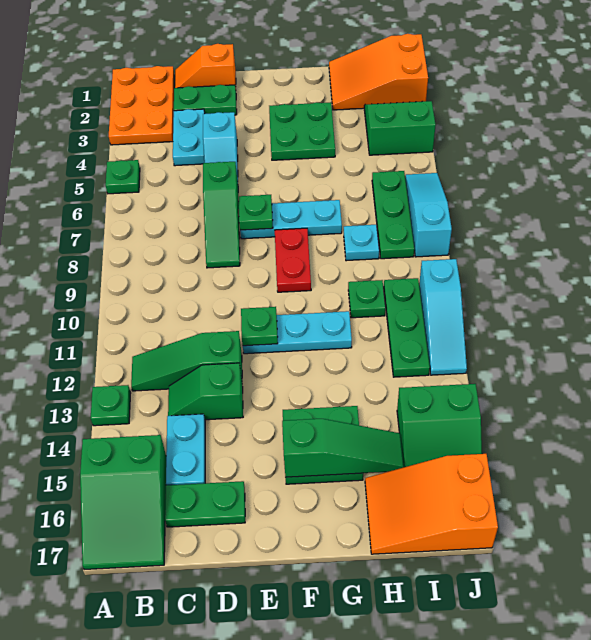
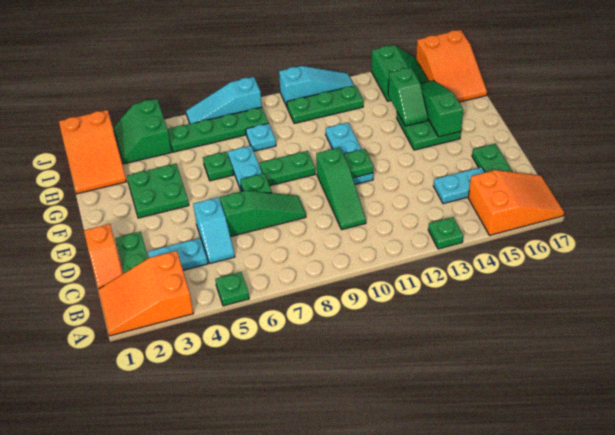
orange plate A1:B3 level 1 -> orange slope A1:B3 level 1 top 3
green slope A15:B17 level 1 top 15 -> orange slope A15:B17 level 1 top 15
green slope B12:D12 level 1 top D -> green slope C10:E10 level 1 top E
green slope C13:D13 level 1 top D -> green slope G14:H14 level 2 top H
cyan slope D4:D5 level 1 top 4 -> cyan slope C5:D5 level 1 top D
red plate F8:F9 level 1 -> green plate F8:F9 level 1
green plate H10 level 1 -> green plate G6 level 1
green plate I6:I8 level 1 -> green plate I5:I8 level 1

